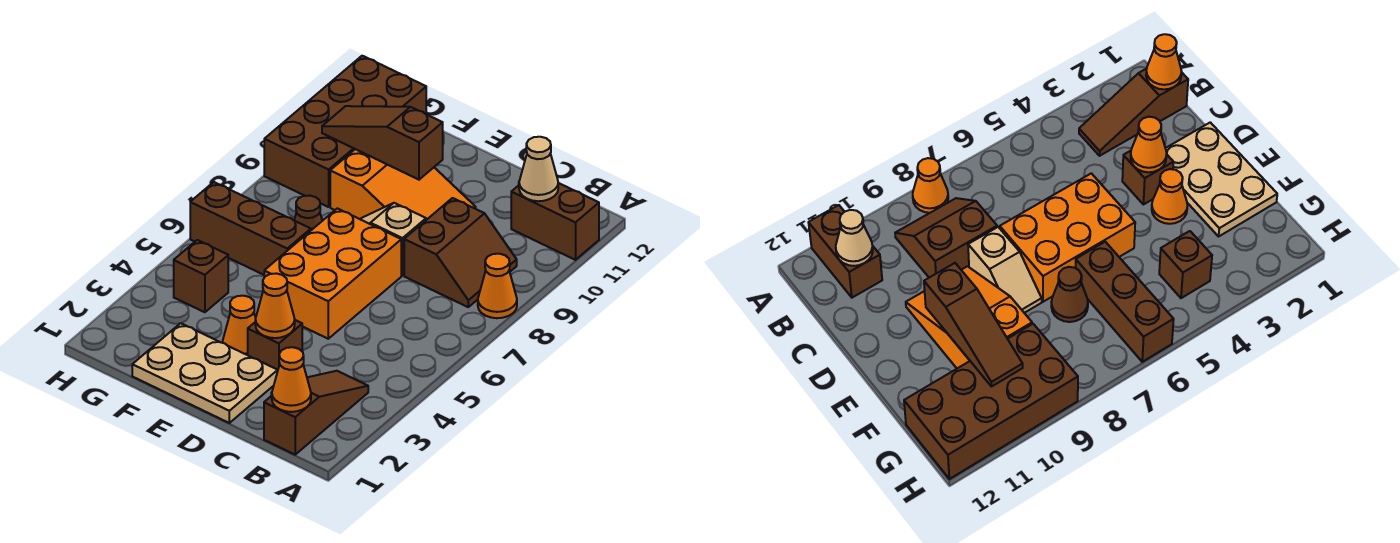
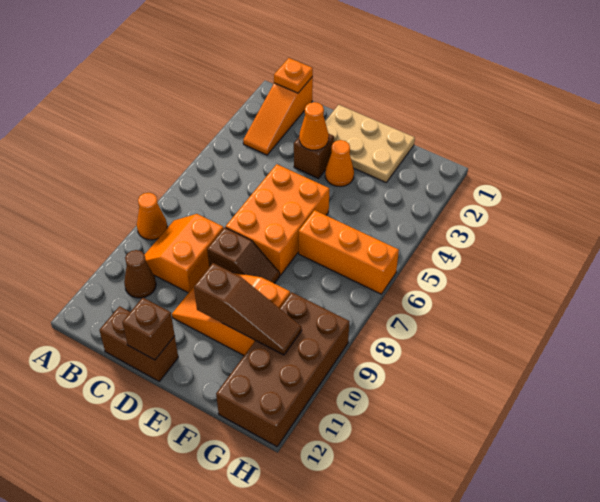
brown brick A11:B11 level 1 -> brown brick C12:D12 level 1
brown slope B1:B3 level 1 top 1 -> orange slope B1:B3 level 1 top 1
orange cone B1 level 2 -> orange plate B1 level 2
brown slope B8:C9 level 1 top C -> orange slope B8:C9 level 1 top C
tan cone B11 level 2 -> none
tan slope D8:E8 level 1 top D -> brown slope D8:E8 level 1 top D
brown brick F6:H6 level 1 -> orange brick F6:H6 level 1
brown cone F7 level 1 -> brown cone B10 level 1
brown brick G4 level 1 -> brown brick D12 level 2

